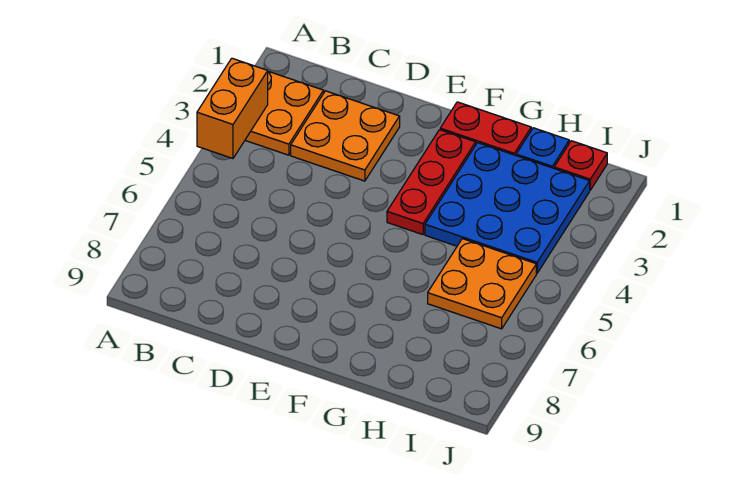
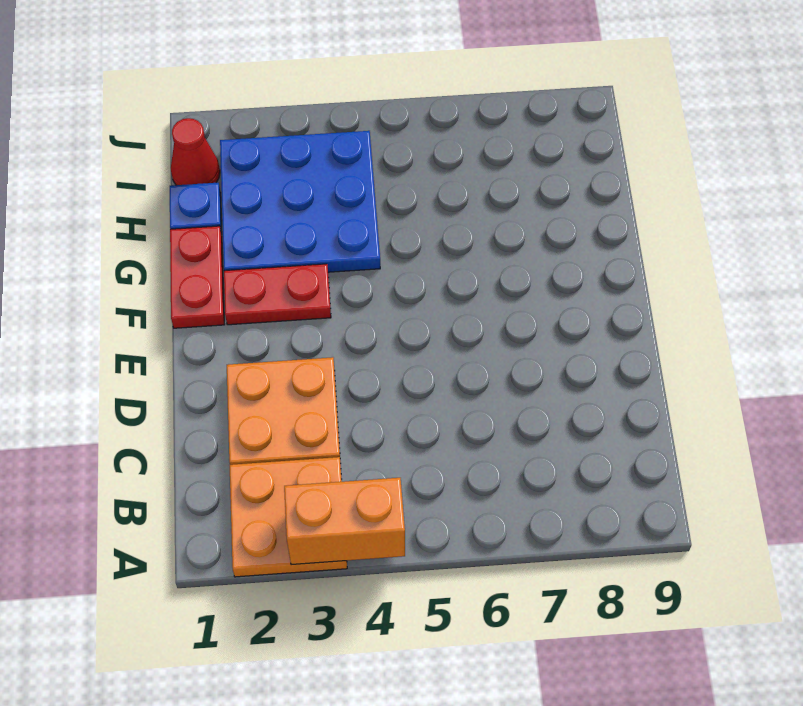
red plate F2:F4 level 1 -> red plate F2:F3 level 1
orange plate H5:I6 level 1 -> none
red plate I1 level 1 -> red cone I1 level 1

